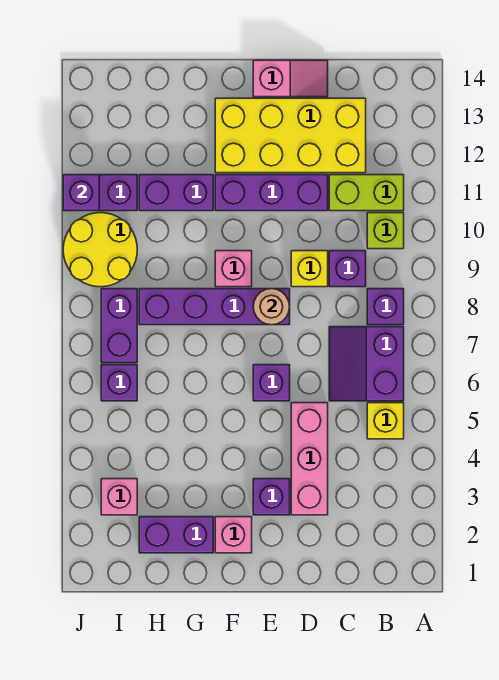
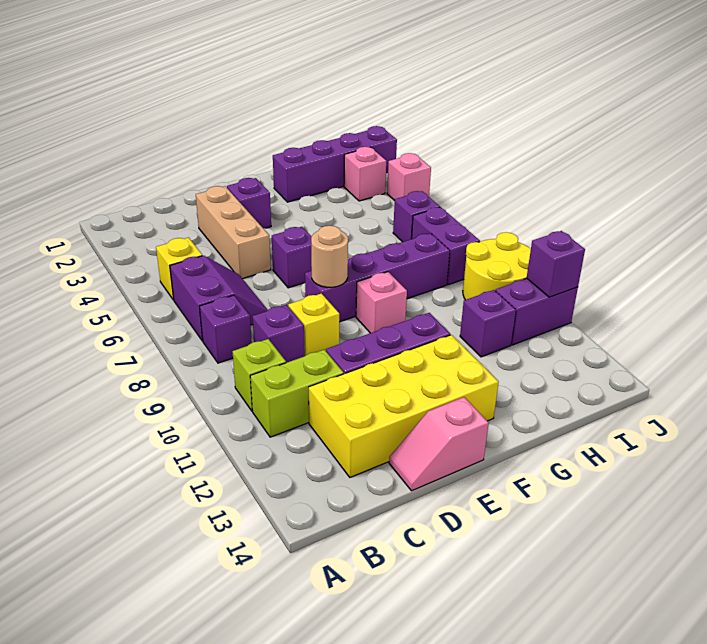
pink brick D3:D5 level 1 -> tan brick D3:D5 level 1
pink brick F2 level 1 -> pink brick J4 level 1
purple brick G2:H2 level 1 -> purple brick G2:J2 level 1
purple brick G11:H11 level 1 -> purple brick H11 level 1

